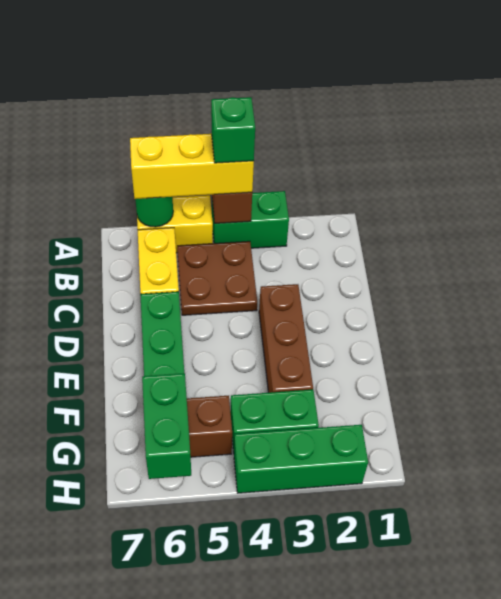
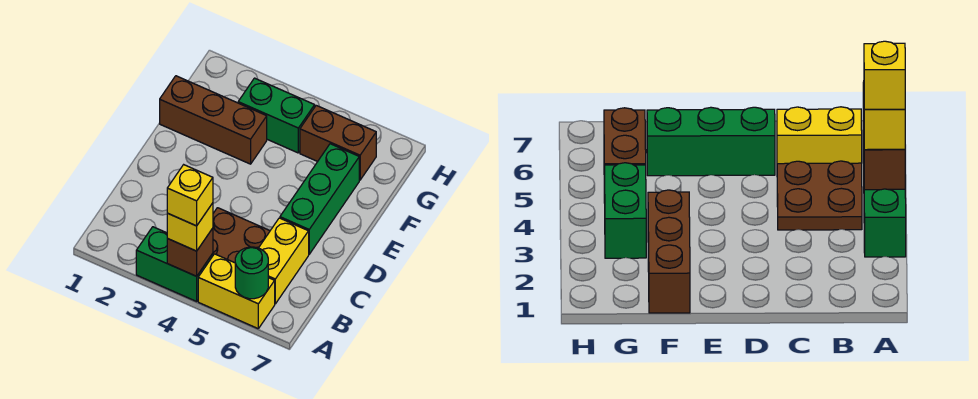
yellow brick A4:A6 level 3 -> yellow brick A4 level 3
green brick A4 level 4 -> yellow brick A4 level 4
brown brick D3:F3 level 1 -> brown brick F1:F3 level 1
green brick G6:H6 level 2 -> none
green brick H2:H4 level 1 -> none

